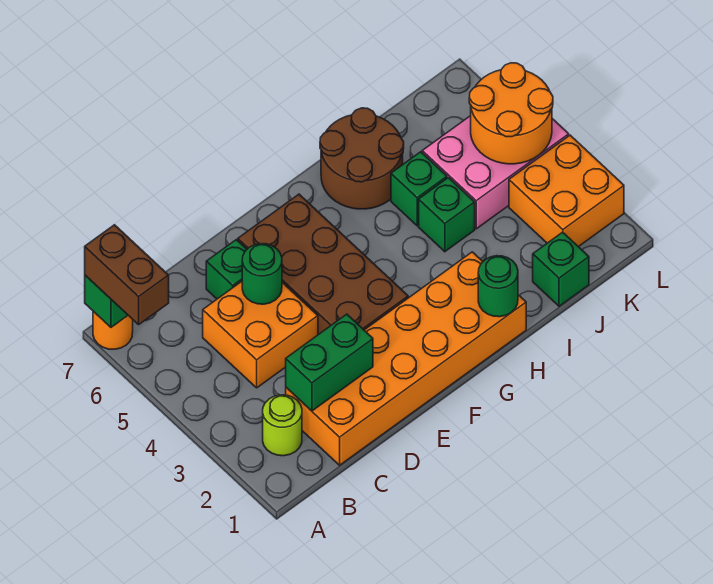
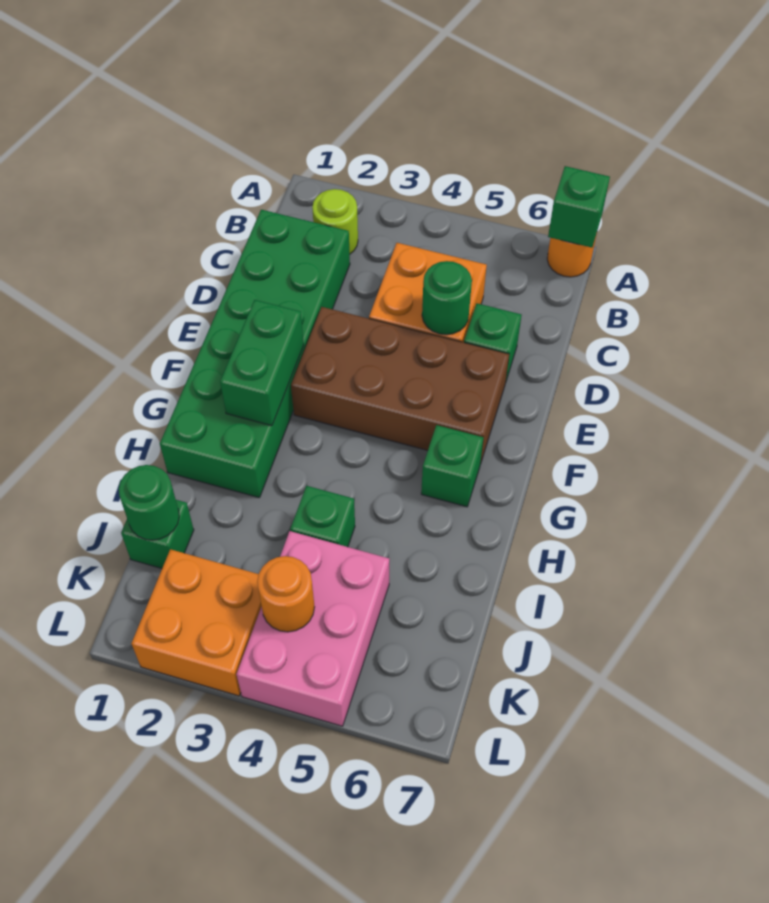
brown brick A6:A7 level 3 -> none
orange brick C1:H2 level 1 -> green brick C1:H2 level 1
green brick C2:D2 level 2 -> green brick F2:G2 level 2
green round brick H1 level 2 -> green round brick J1 level 2
brown round brick H6:I7 level 1 -> none
green brick I5 level 1 -> green brick G6 level 1
orange round brick K4:L5 level 2 -> orange round brick K4 level 2

